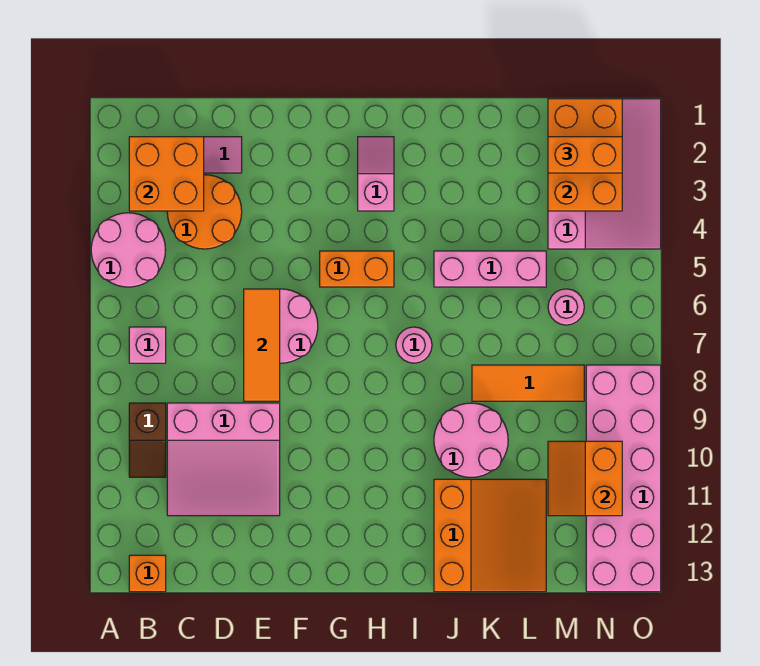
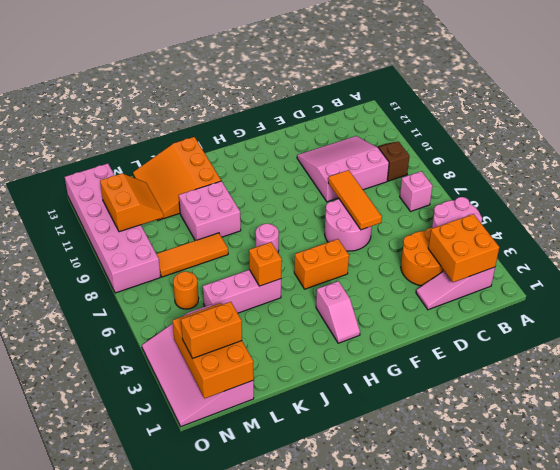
orange brick B13 level 1 -> orange brick J5 level 2
pink round brick J9:K10 level 1 -> pink brick J9:K10 level 1
pink round brick M6 level 1 -> orange round brick M6 level 1

